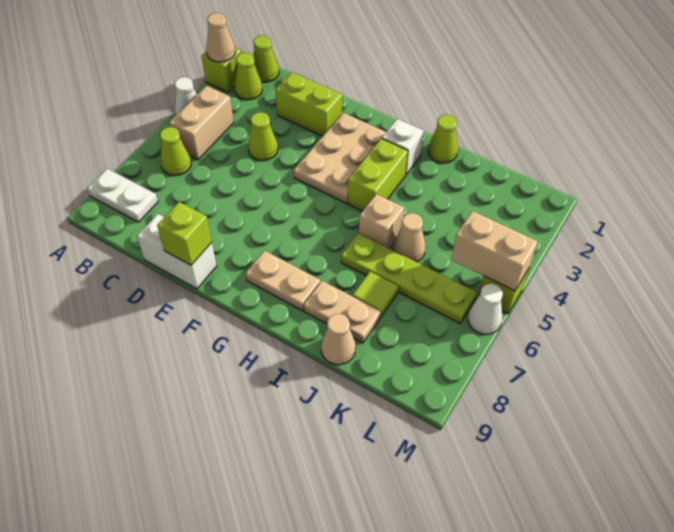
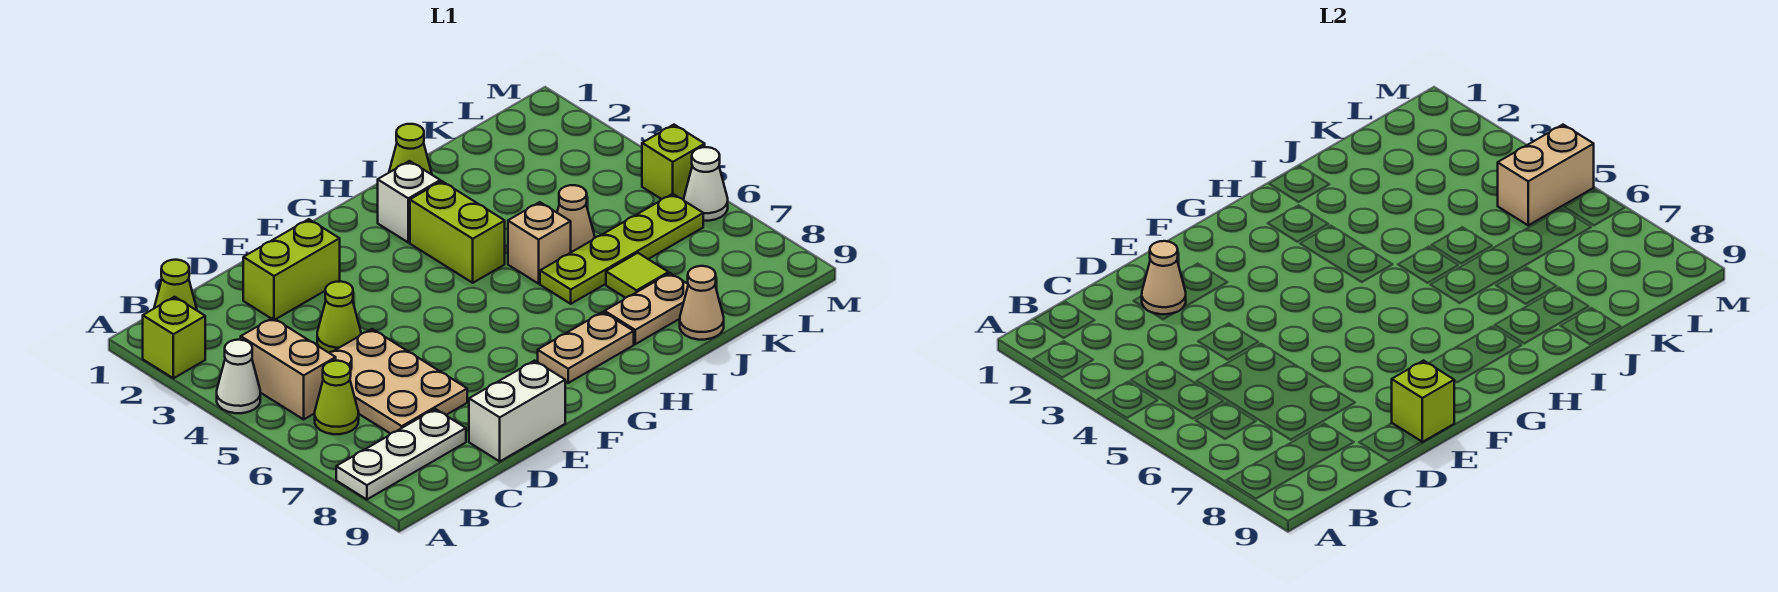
tan cone A2 level 2 -> tan cone D2 level 2
white plate A8:B8 level 1 -> white plate A8:C8 level 1
lime cone B2 level 1 -> none
tan plate F2:G4 level 1 -> tan plate C5:D7 level 1

